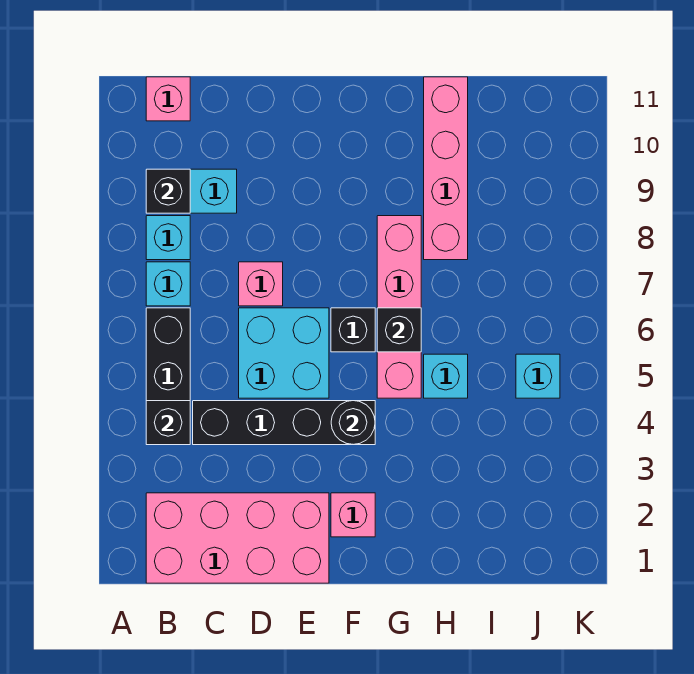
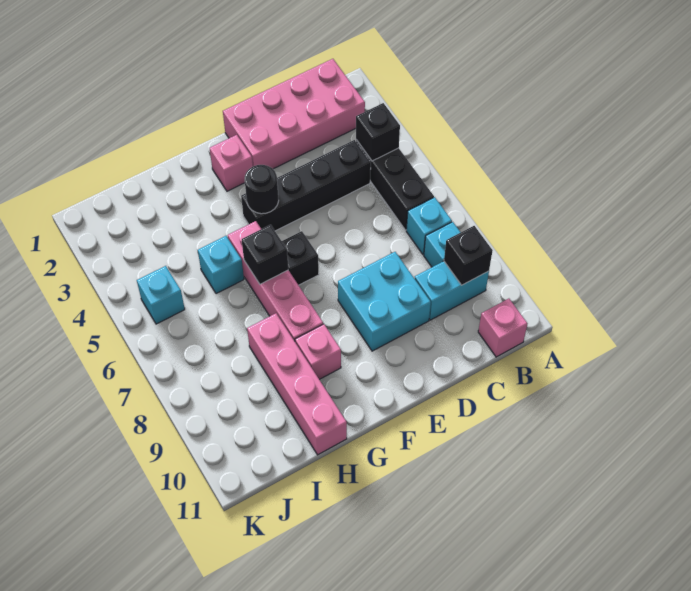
cyan brick D5:E6 level 1 -> cyan brick D8:E9 level 1
pink brick D7 level 1 -> pink brick G9 level 1

